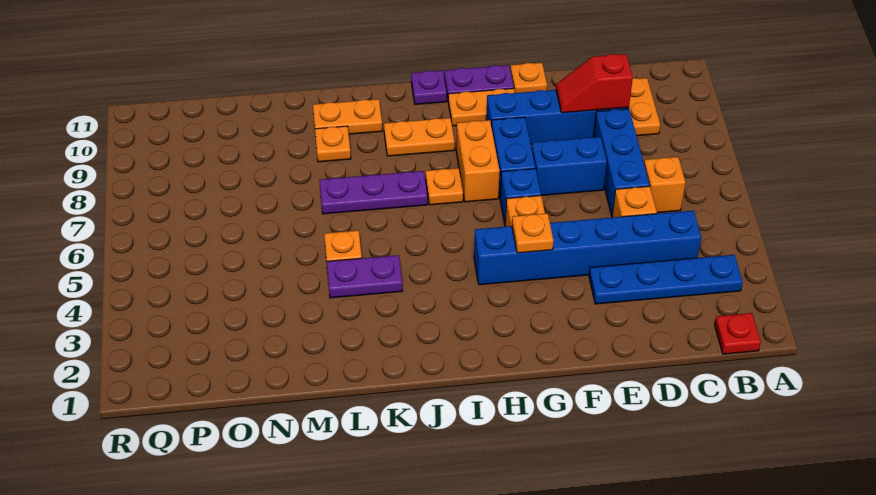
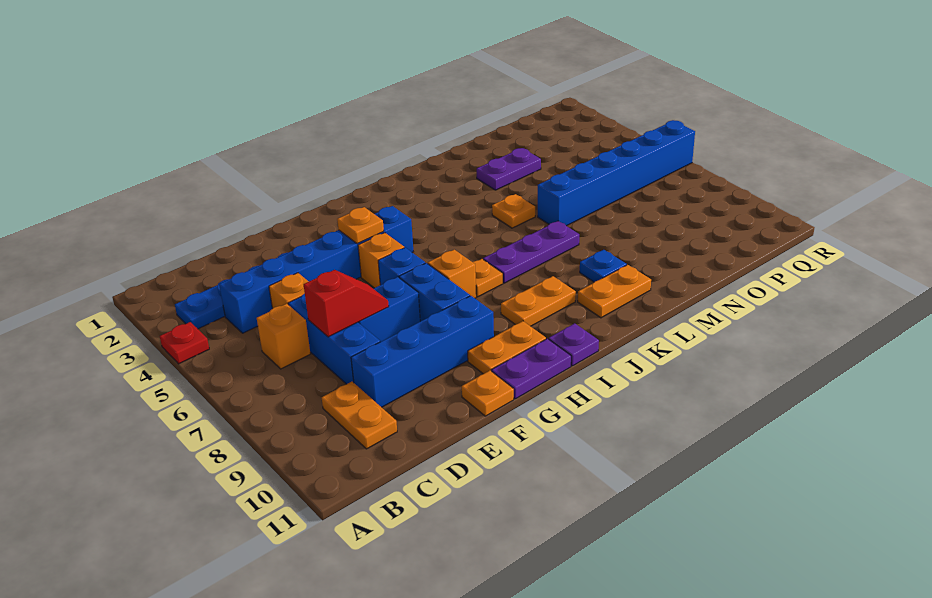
red plate B1 level 1 -> red plate A4 level 1
red slope D9:E9 level 2 top D -> red slope D7:E7 level 2 top D
orange brick H7:H8 level 1 -> orange brick H7 level 1
purple plate K4:L4 level 1 -> purple plate M3:N3 level 1
orange plate L9 level 1 -> blue plate L9 level 1
none -> blue brick M6:R6 level 1

